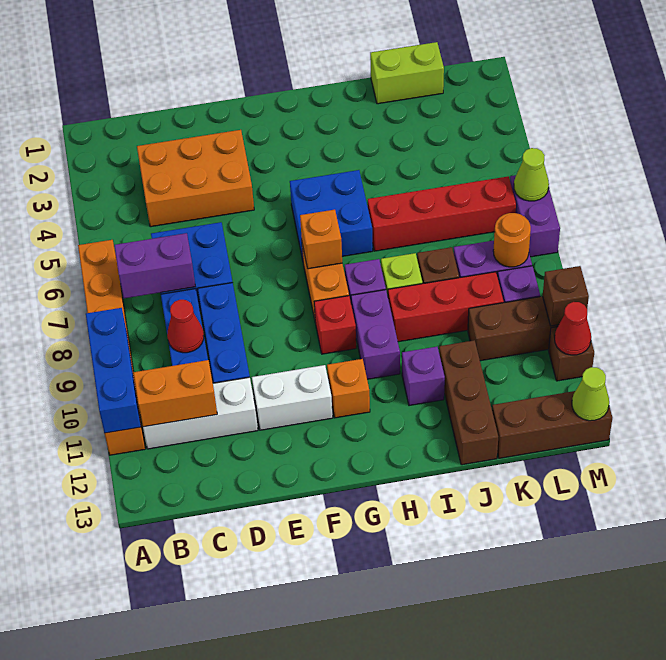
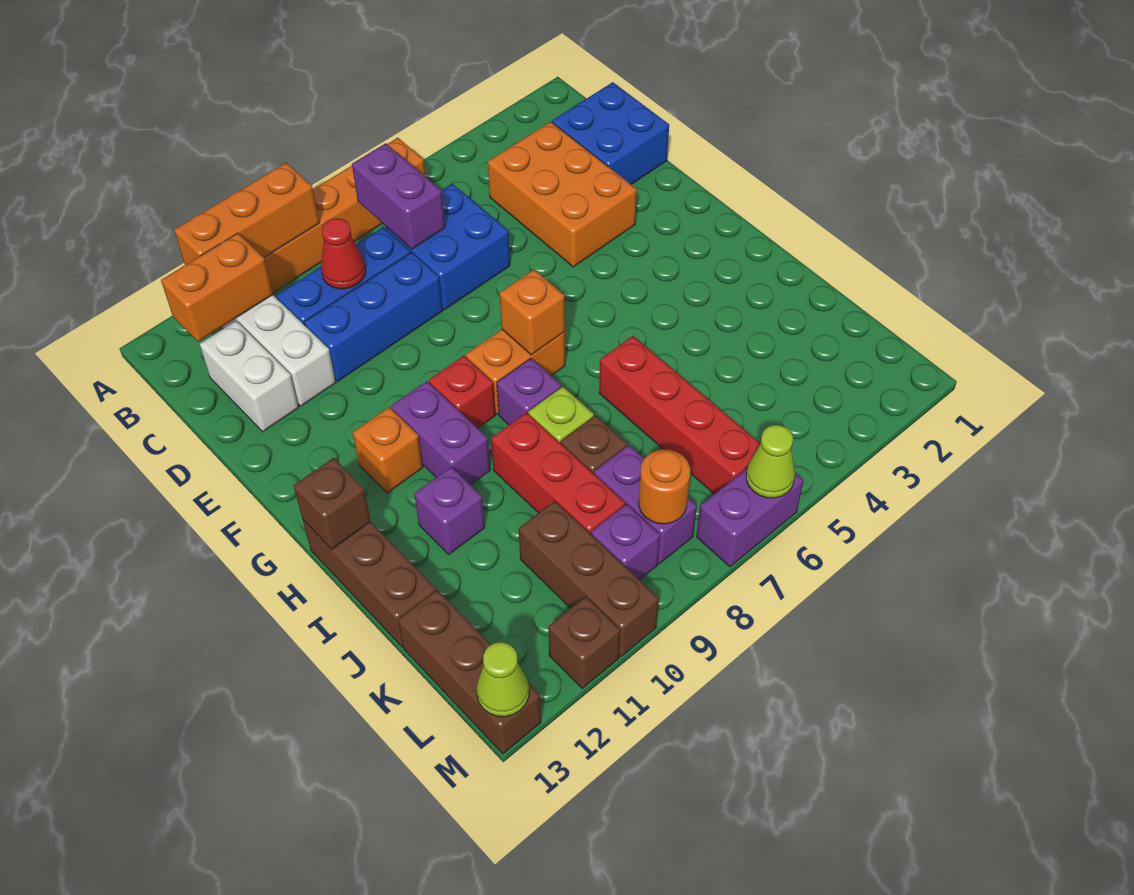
blue brick A9:A11 level 2 -> orange brick A9:A11 level 2
orange brick B11:C11 level 2 -> orange brick B11:B12 level 2
white brick E11:F11 level 1 -> white brick C12:D12 level 1
blue brick G5:H6 level 1 -> blue brick C1:D2 level 1
purple brick H9:H10 level 1 -> purple brick G10:H10 level 1
lime brick J1:K1 level 1 -> none
brown brick J11:J13 level 1 -> brown brick H13:J13 level 1
brown brick M10 level 2 -> brown brick H13 level 2
red cone M11 level 2 -> none

